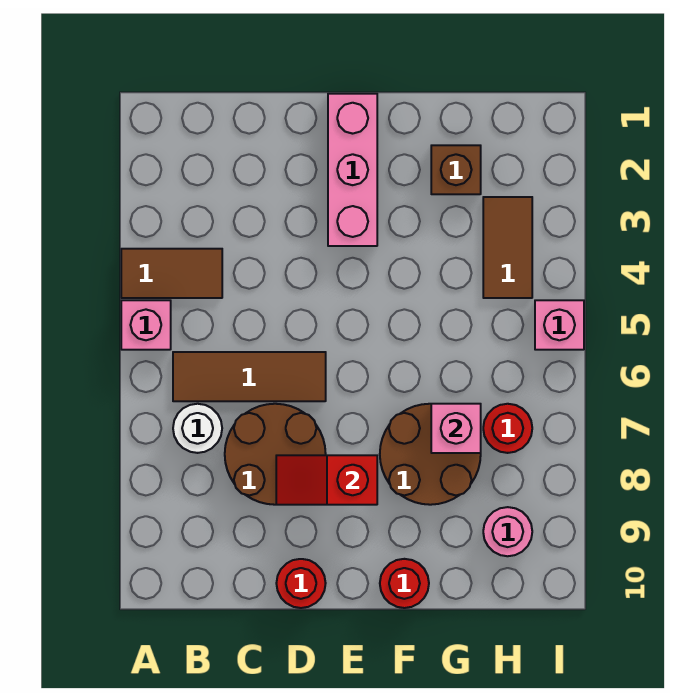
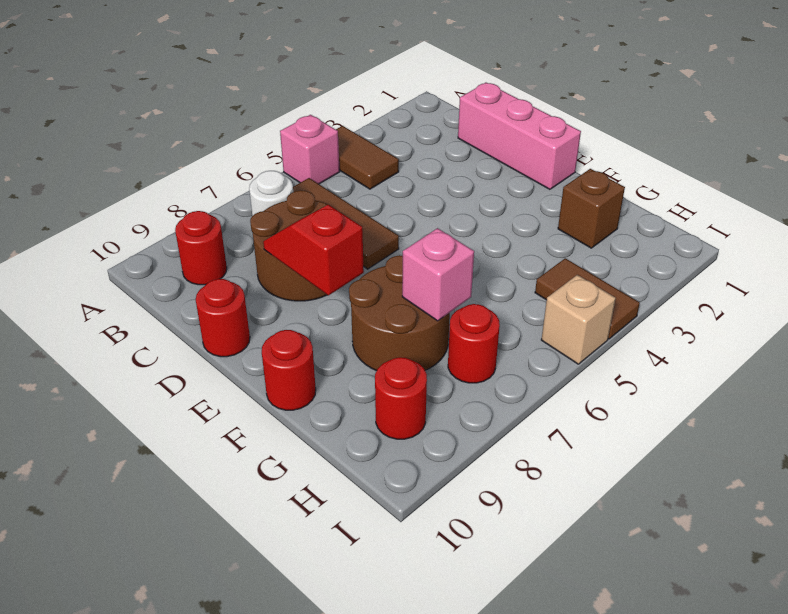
none -> red round brick B9 level 1
pink brick E1:E3 level 1 -> pink brick C1:E1 level 1
brown tile H3:H4 level 1 -> brown tile H4:I4 level 1
pink round brick H9 level 1 -> red round brick H9 level 1
pink brick I5 level 1 -> tan brick I5 level 1

